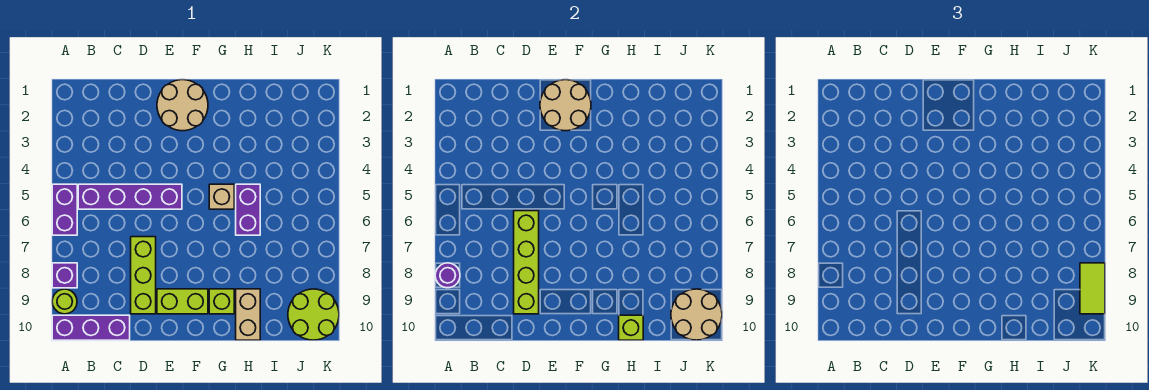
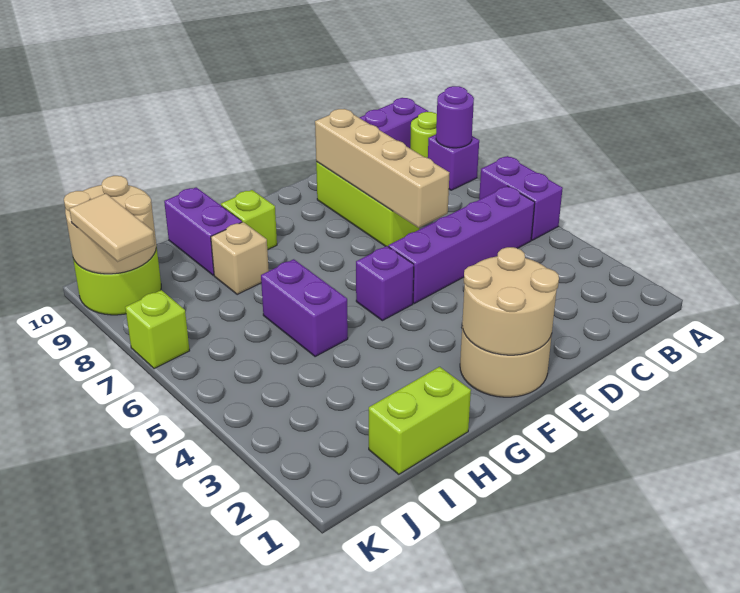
lime brick D6:D9 level 2 -> tan brick D6:D9 level 2
lime brick E9:F9 level 1 -> lime brick H1:I1 level 1
none -> purple brick F5 level 1
tan brick G5 level 1 -> tan brick H8 level 1
tan brick H9:H10 level 1 -> purple brick H9:H10 level 1
lime brick H10 level 2 -> lime brick K7 level 1
lime tile K8:K9 level 3 -> tan tile K8:K9 level 3

